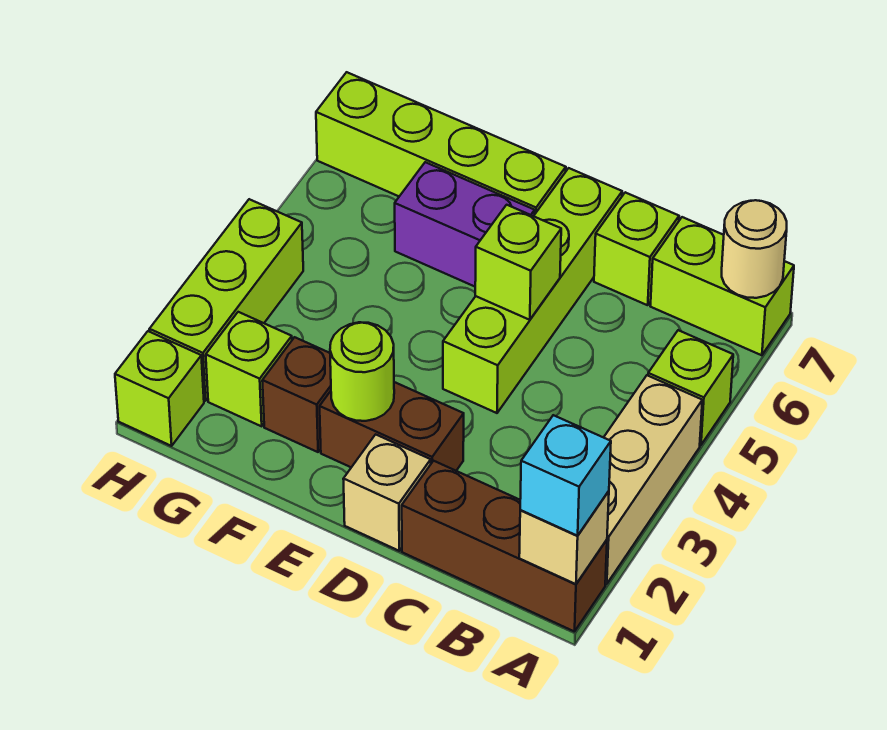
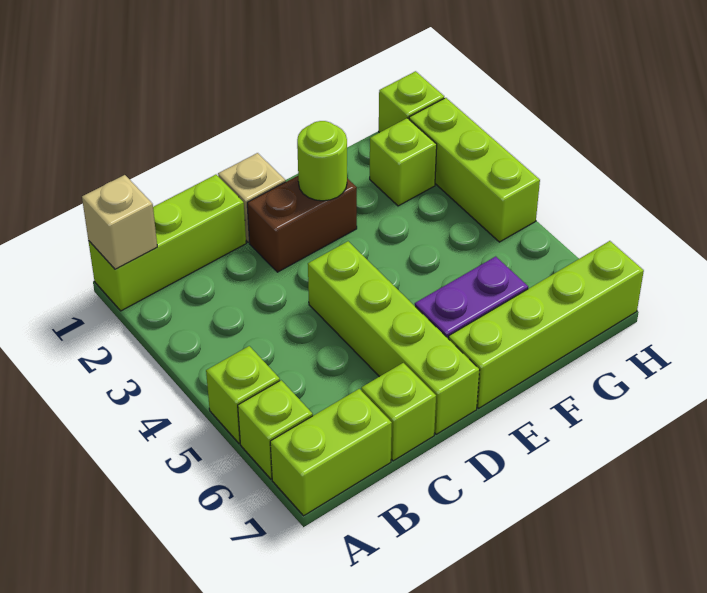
brown brick A1:C1 level 1 -> lime brick A1:C1 level 1
cyan brick A1 level 3 -> none
tan brick A2:A4 level 1 -> none
tan round brick A7 level 2 -> none
lime brick D5 level 2 -> lime brick A6 level 1
brown brick F2 level 1 -> none

